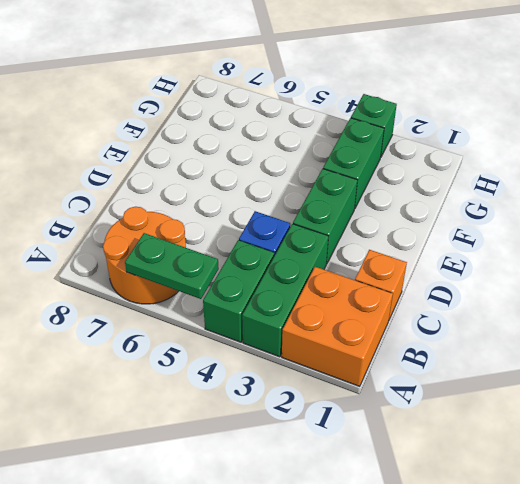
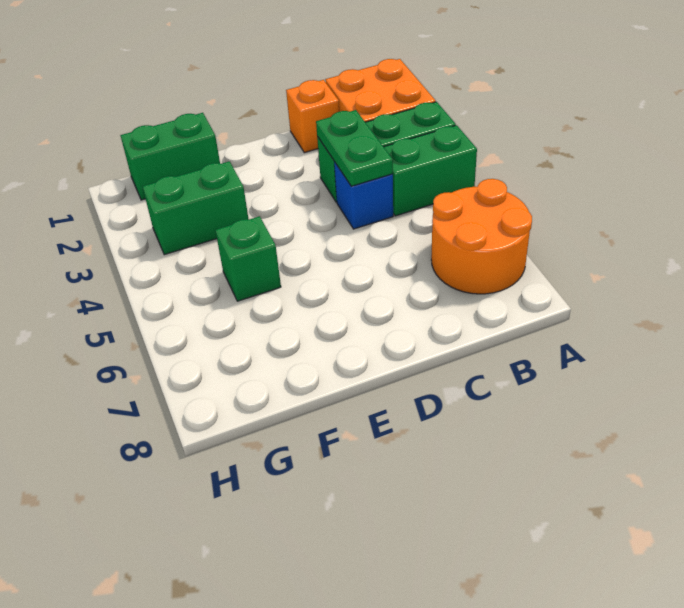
green plate A5:A6 level 2 -> green plate C3:C4 level 2
green brick D3:E3 level 1 -> green brick F1:G1 level 1
green brick H3 level 1 -> green brick F5 level 1

